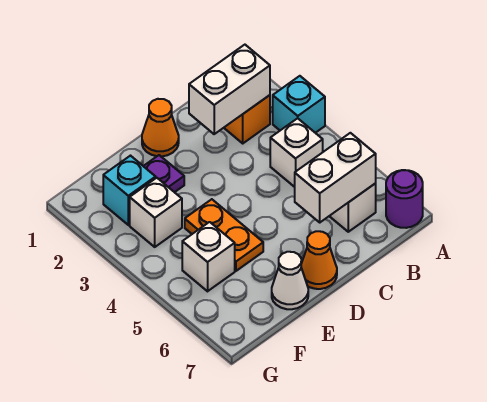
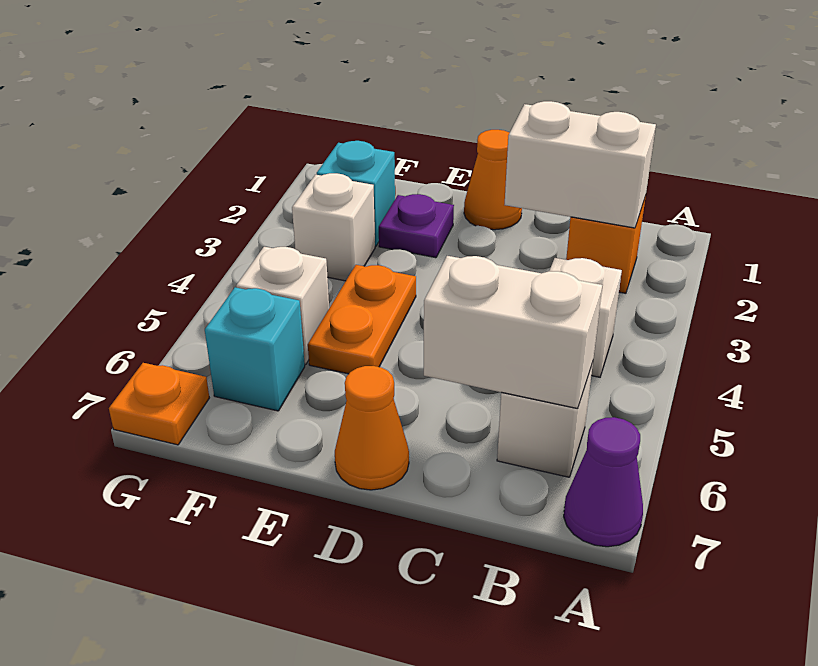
cyan brick A3 level 1 -> cyan brick F6 level 1
purple round brick A7 level 1 -> purple cone A7 level 1
white cone E7 level 1 -> none
none -> orange plate G7 level 1

